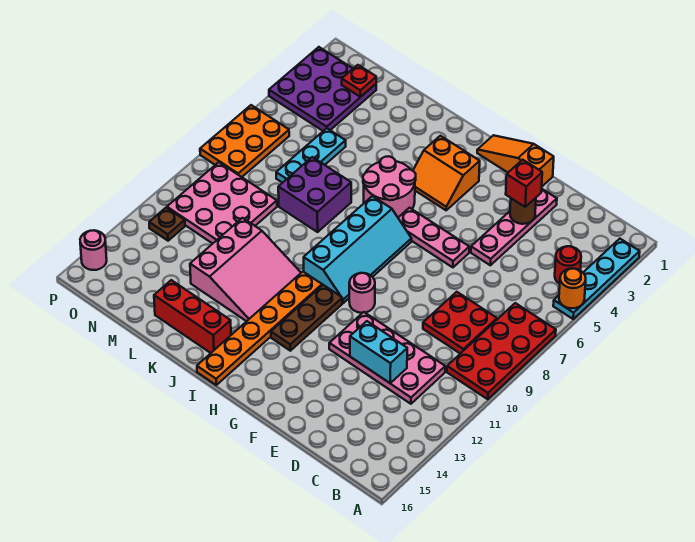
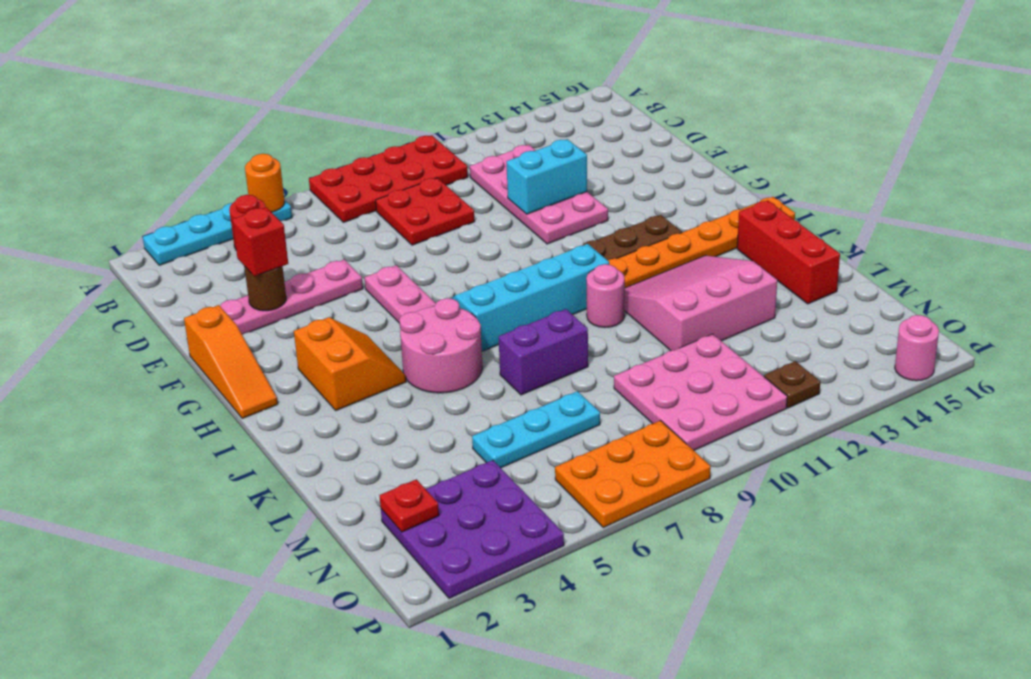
cyan brick D12:E12 level 2 -> cyan brick E11:E12 level 2
pink round brick G10 level 1 -> pink round brick J10 level 1
purple brick K7:L8 level 1 -> purple brick K7:K8 level 1

